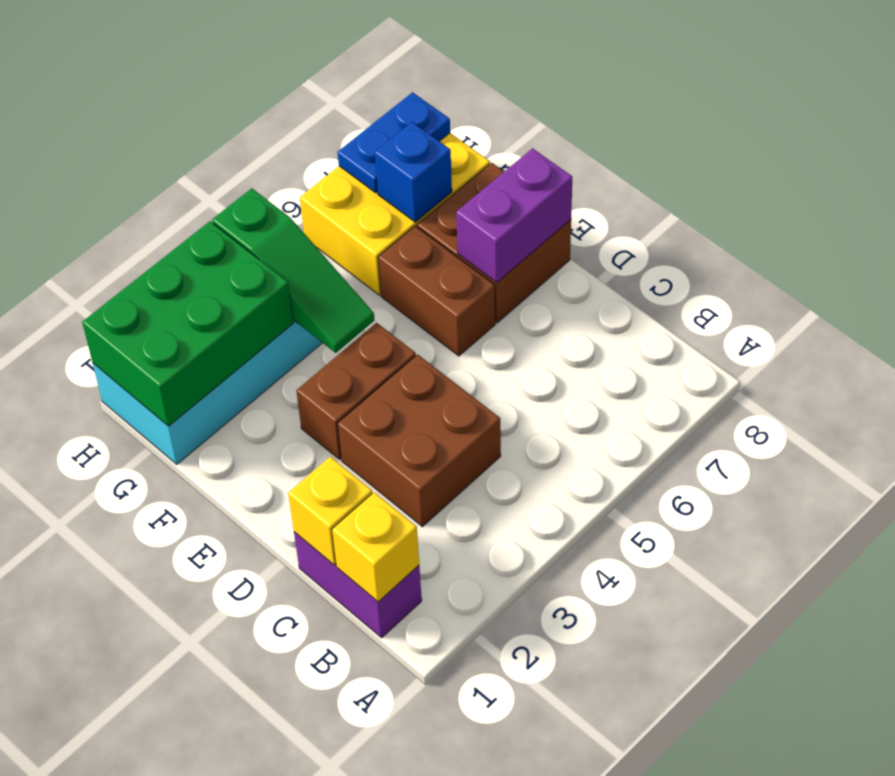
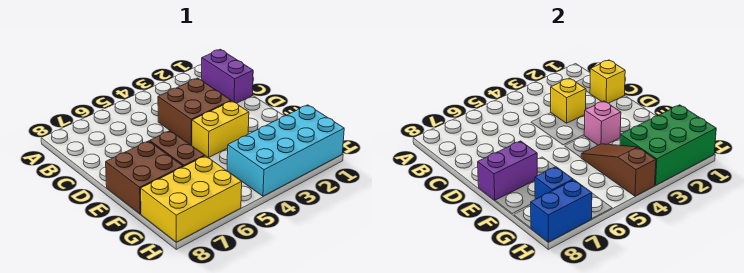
yellow brick B1 level 2 -> yellow brick C3 level 2
brown brick E3:E4 level 1 -> yellow brick E3:E4 level 1
none -> pink brick E3 level 2
green slope F4:H4 level 2 top H -> brown slope F4:H4 level 2 top H
blue plate H7:H8 level 2 -> blue brick H7:H8 level 2

